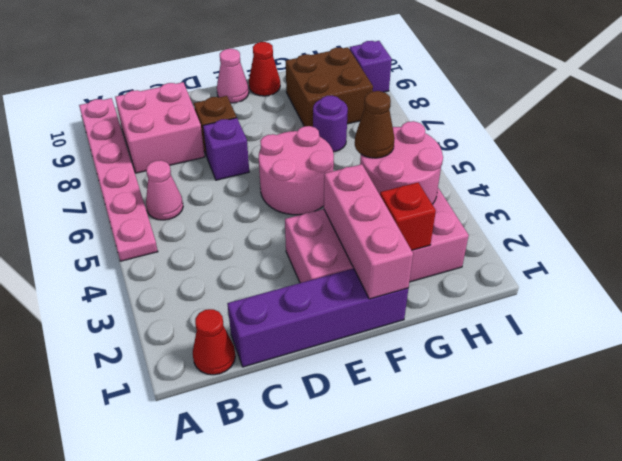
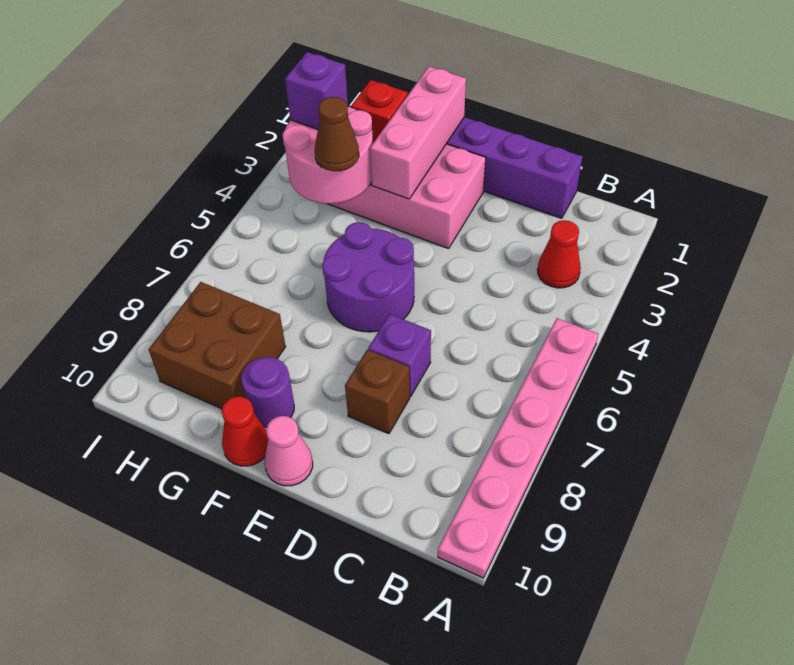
red cone B1 level 1 -> red cone B3 level 1
pink cone B6 level 1 -> none
pink brick B8:C9 level 1 -> none
pink round brick E5:F6 level 1 -> purple round brick E5:F6 level 1
purple round brick G7 level 1 -> purple round brick F9 level 1
purple brick I9 level 1 -> purple brick H3 level 3

